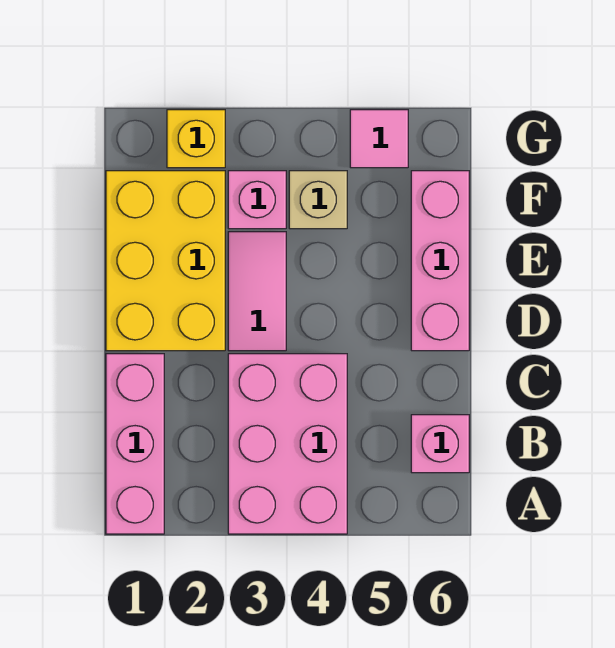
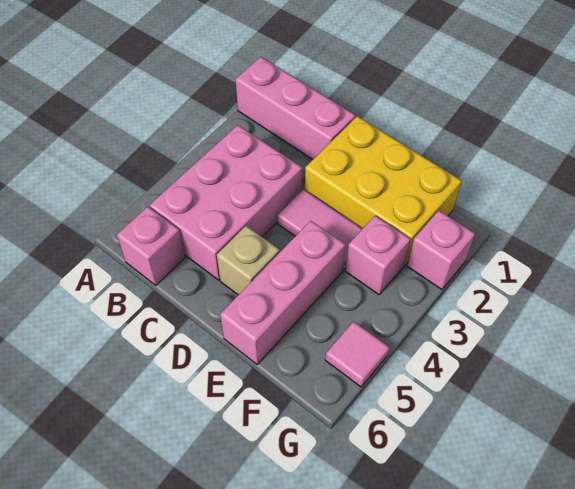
pink brick A3:C4 level 1 -> pink brick B3:C5 level 1
pink brick D6:F6 level 1 -> pink brick E4:E6 level 1
tan brick F4 level 1 -> tan brick D5 level 1
yellow brick G2 level 1 -> pink brick G2 level 1

